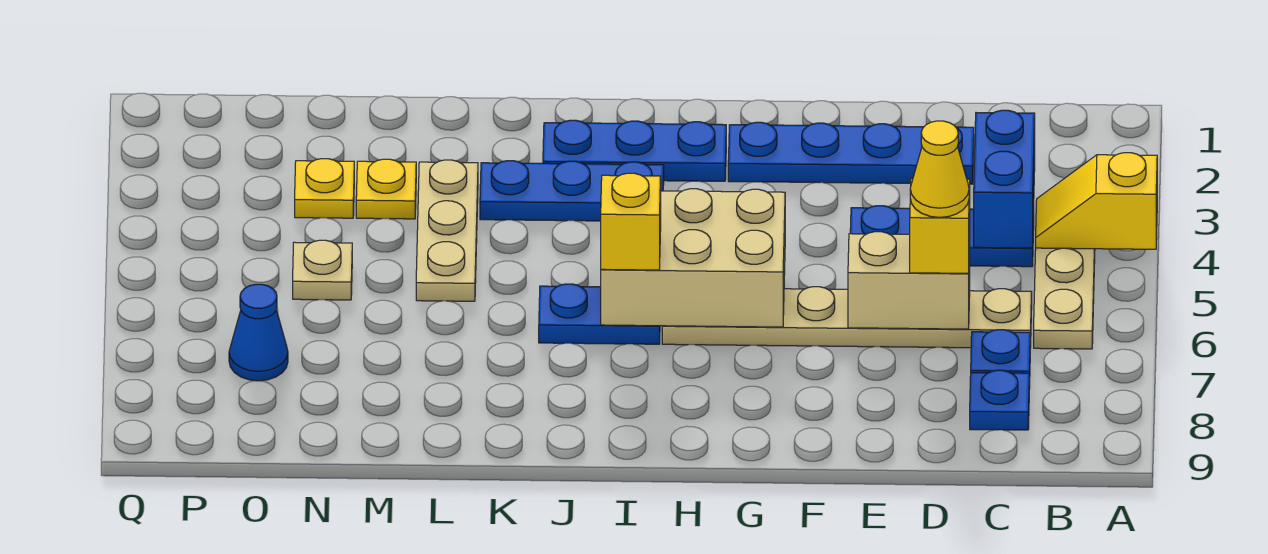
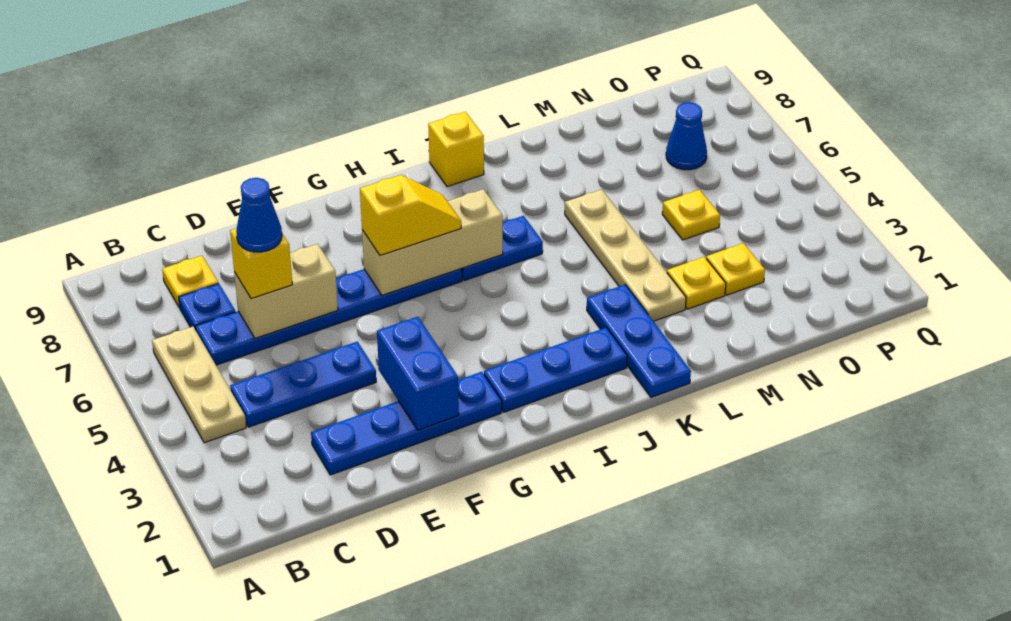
yellow slope A4:B4 level 2 top A -> yellow slope G6:H6 level 3 top G
blue brick C3:C4 level 2 -> blue brick F2:F3 level 2
tan plate C6:H6 level 1 -> blue plate C6:H6 level 1
blue plate C8 level 1 -> yellow plate C8 level 1
yellow cone D6 level 4 -> blue cone D6 level 4
tan brick G5:I6 level 2 -> tan brick G6:I6 level 2
blue plate I3:K3 level 1 -> blue plate K1:K3 level 1
yellow brick I6 level 3 -> yellow brick J9 level 1
tan plate L3:L5 level 1 -> tan plate L3:L6 level 1
tan plate N5 level 1 -> yellow plate N5 level 1

